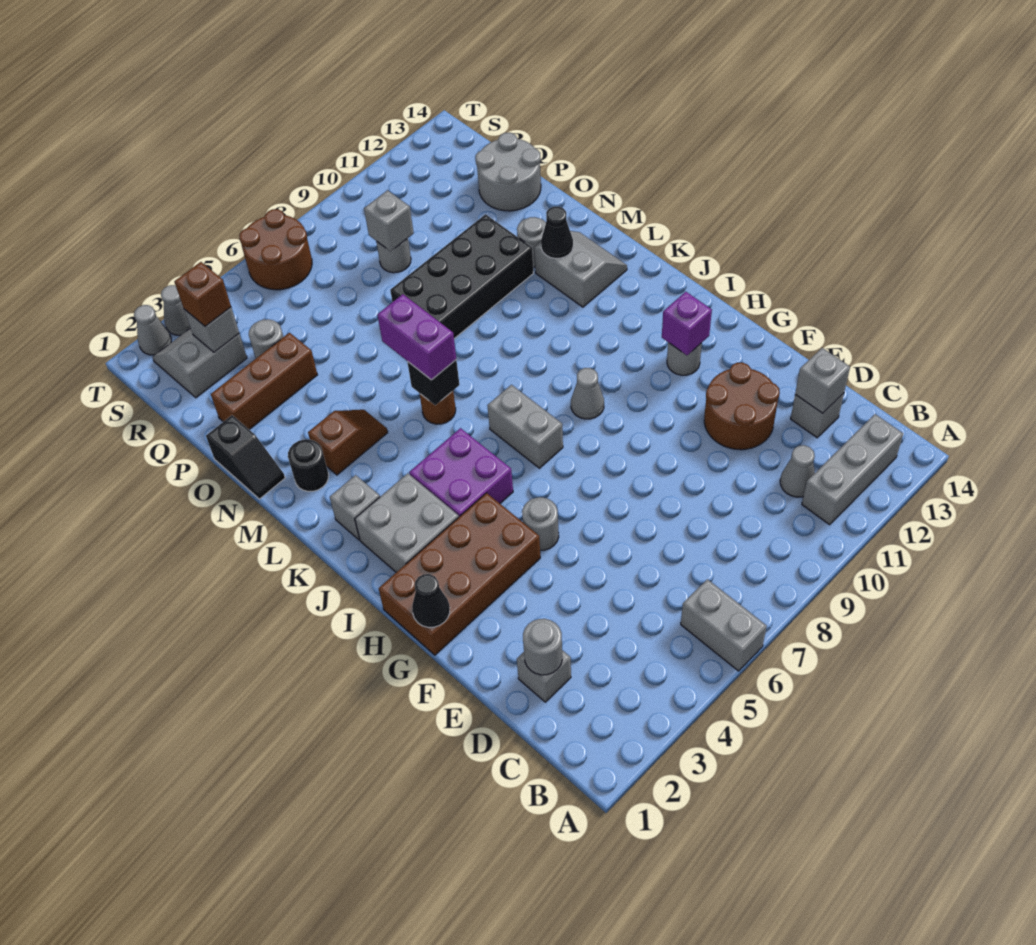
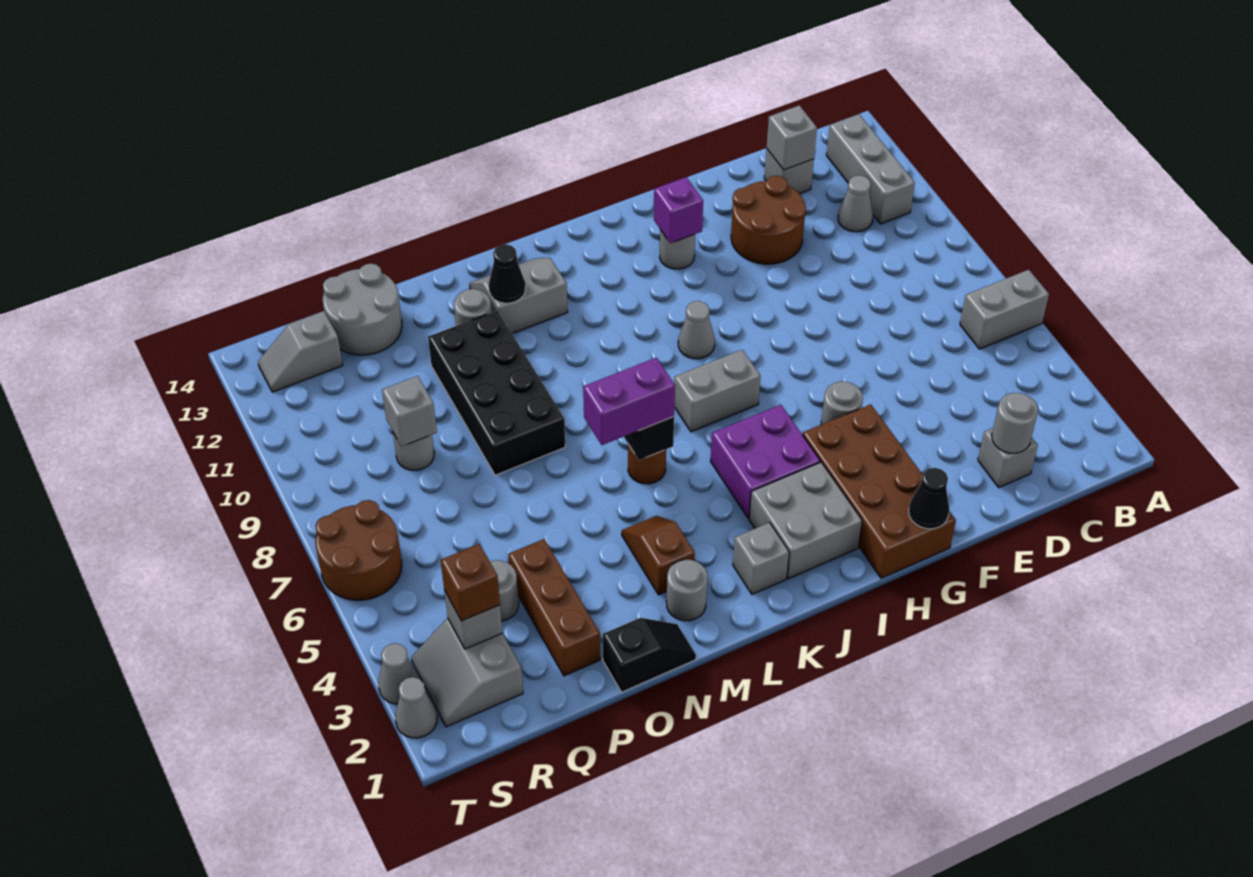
black round brick M2 level 1 -> grey round brick M2 level 1
none -> grey slope R13:S13 level 1 top R

